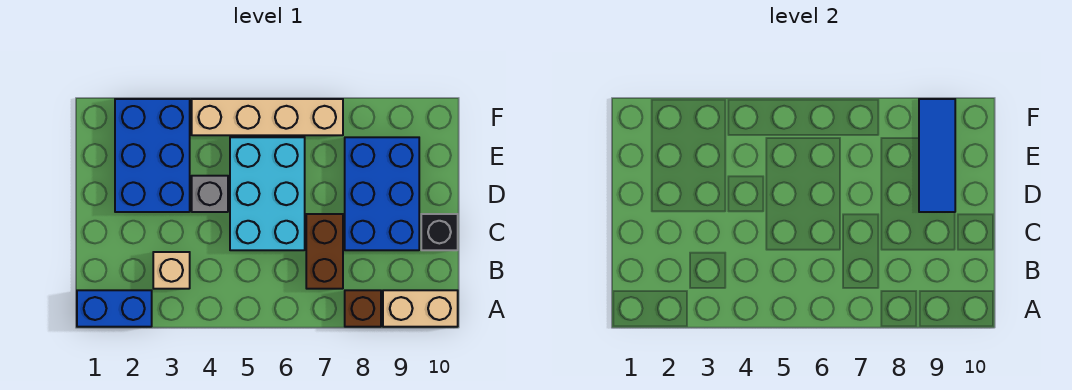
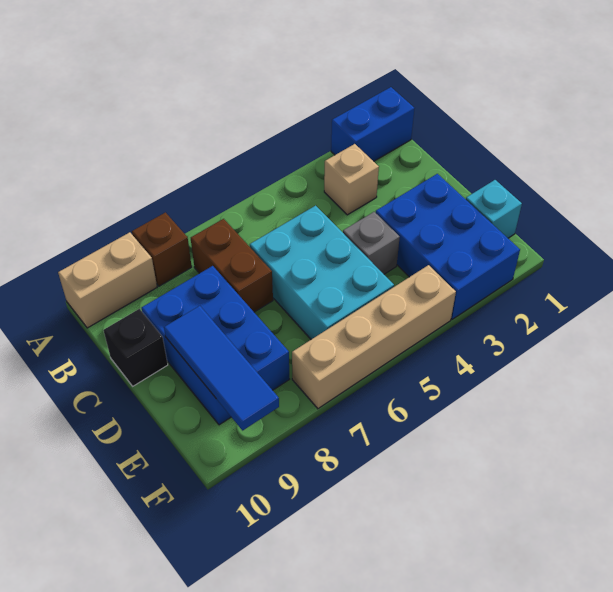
none -> cyan brick E1 level 1

